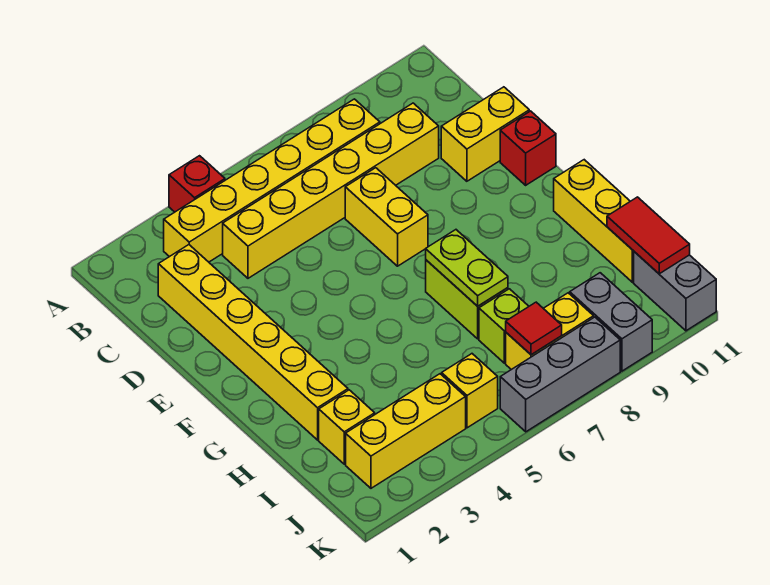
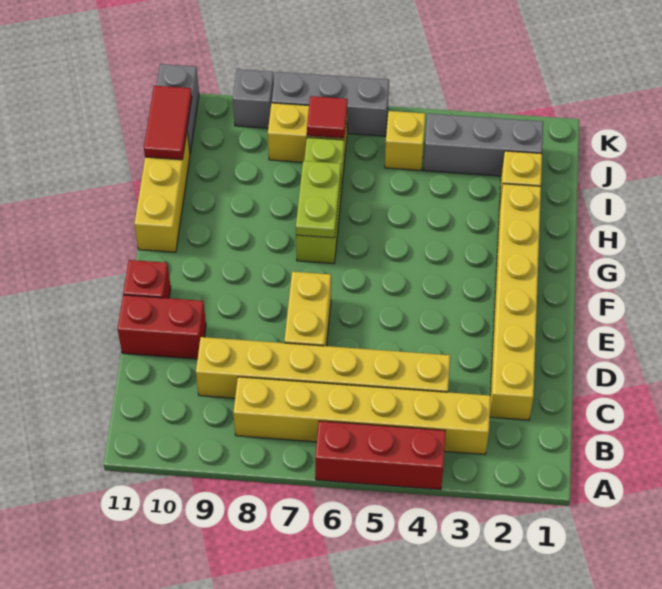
red brick A4 level 1 -> red brick A4:A6 level 1
yellow brick D10:D11 level 1 -> red brick D10:D11 level 1
yellow brick J2:J4 level 1 -> grey brick J2:J4 level 1
grey brick J9:K9 level 1 -> grey brick K9 level 1

